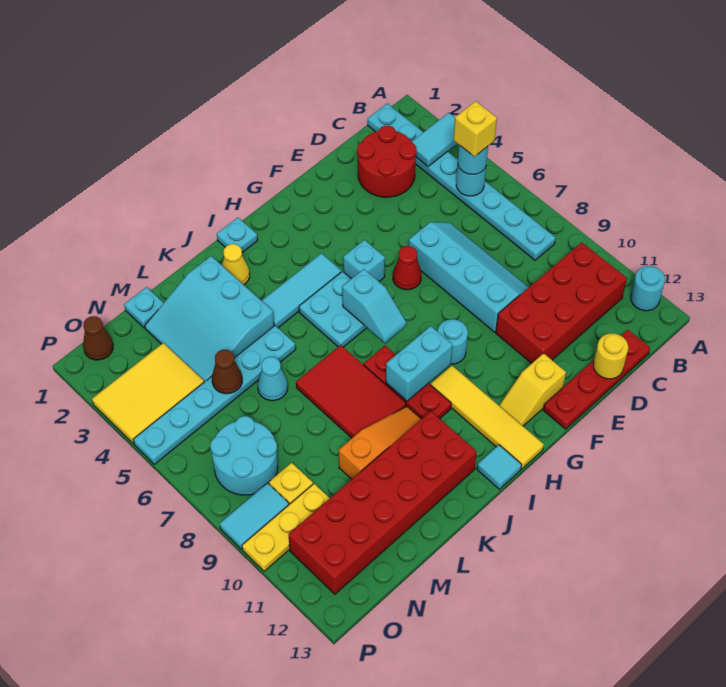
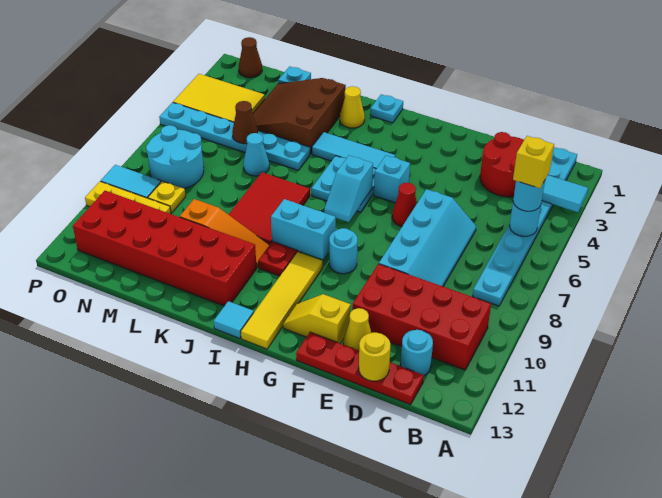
cyan round brick A12 level 1 -> cyan round brick C12 level 1
none -> yellow cone E12 level 1
cyan slope K2:M4 level 1 top K -> brown slope K2:M4 level 1 top K

